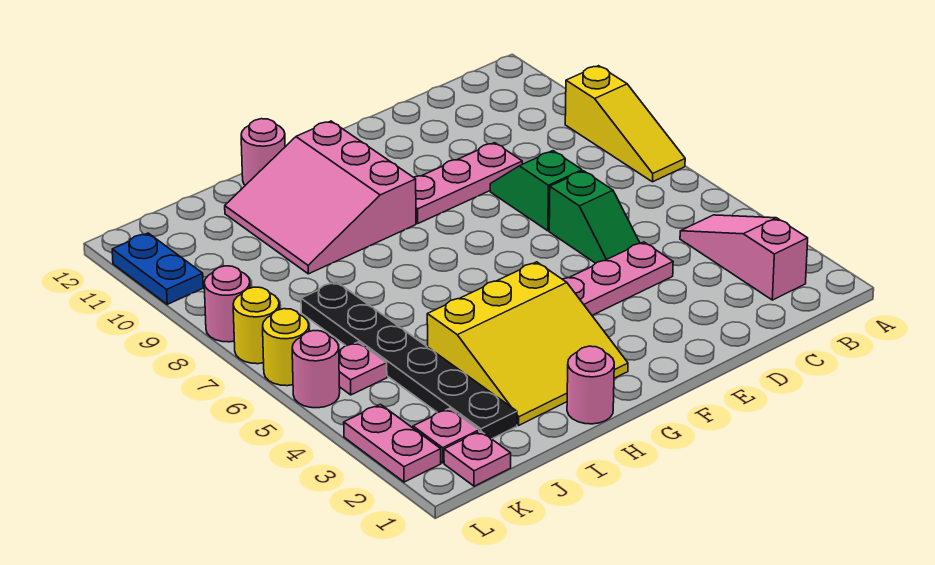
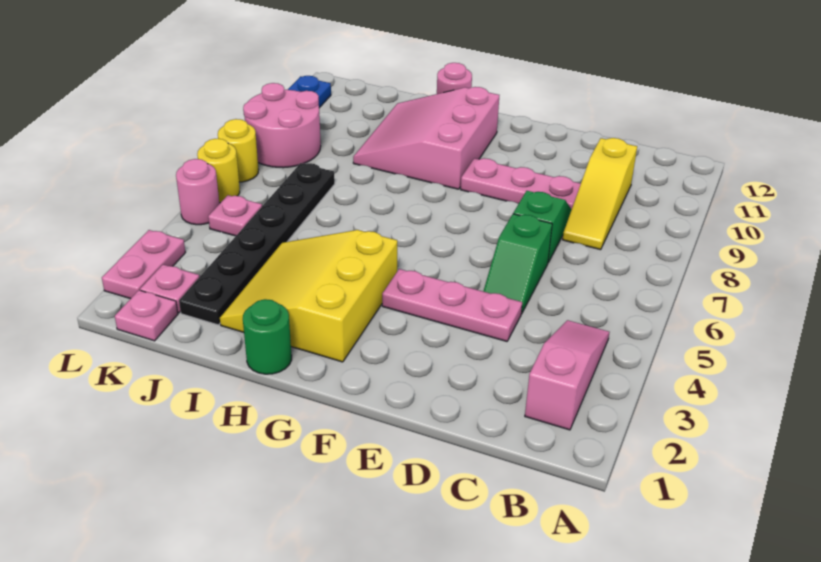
yellow slope A7:A9 level 1 top 9 -> yellow slope C8:C10 level 1 top 10
yellow slope G2:I4 level 1 top 4 -> yellow slope G2:I4 level 1 top G
pink round brick H1 level 1 -> green round brick H1 level 1
pink round brick L8 level 1 -> pink round brick K8:L9 level 1

